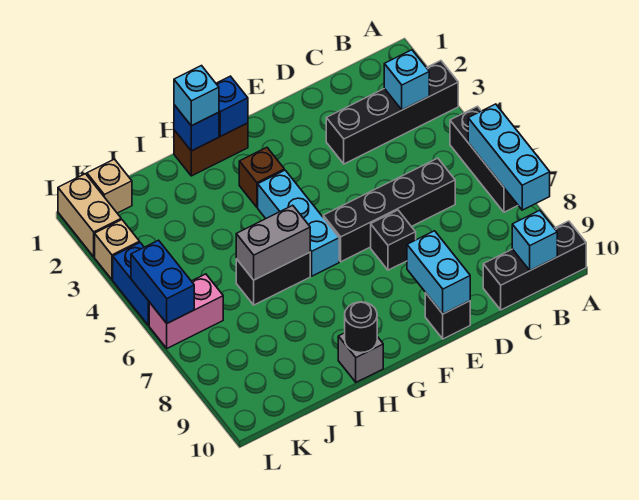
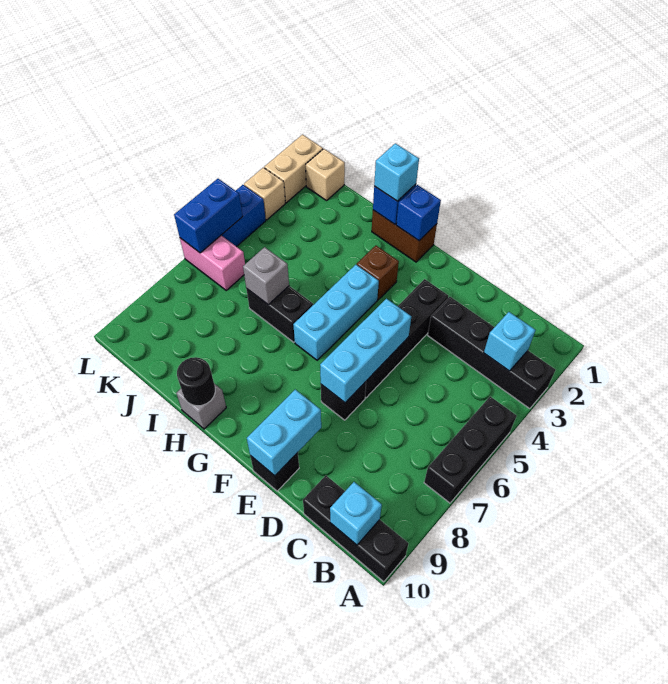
cyan brick A6:A8 level 2 -> cyan brick E5:E7 level 2
black brick C6:F6 level 1 -> black brick E3:E6 level 1
grey brick H6:I6 level 2 -> grey brick I6 level 2

